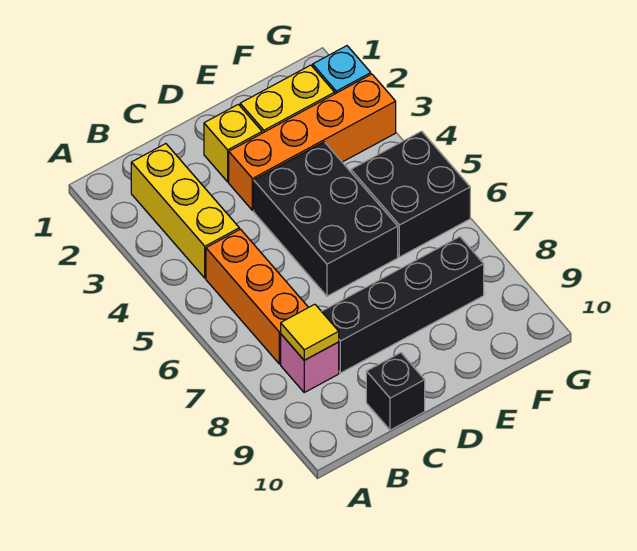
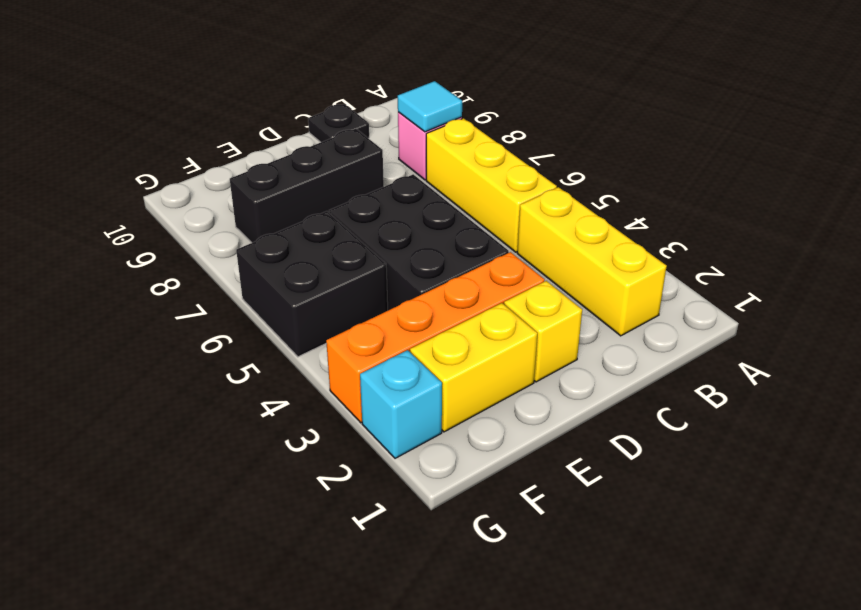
orange brick B5:B7 level 1 -> yellow brick B5:B7 level 1
yellow tile B8 level 2 -> cyan tile B8 level 2
black brick C8:F8 level 1 -> black brick D8:F8 level 1
black brick C10 level 1 -> black plate C10 level 1

